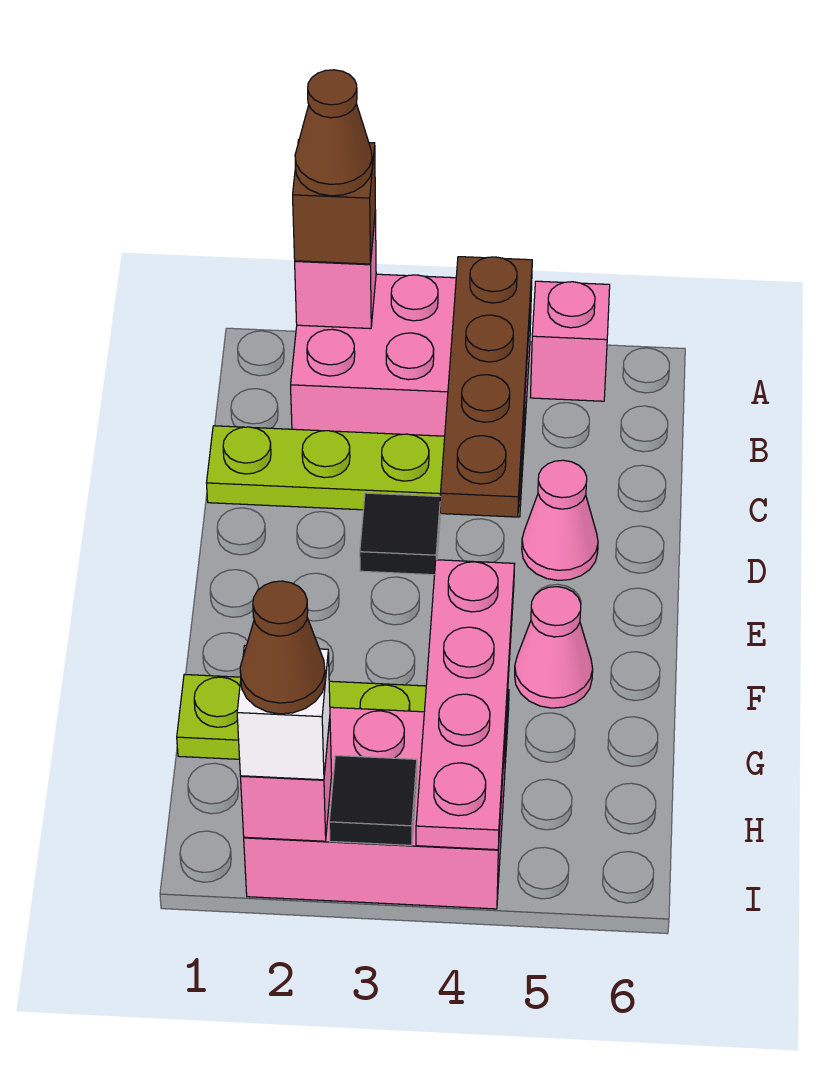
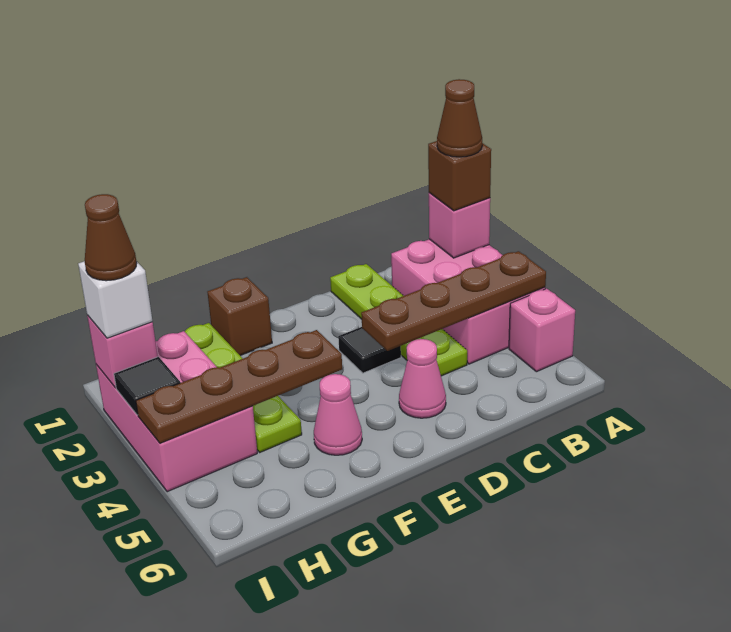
none -> brown brick F1 level 1
pink plate F4:I4 level 2 -> brown plate F4:I4 level 2

